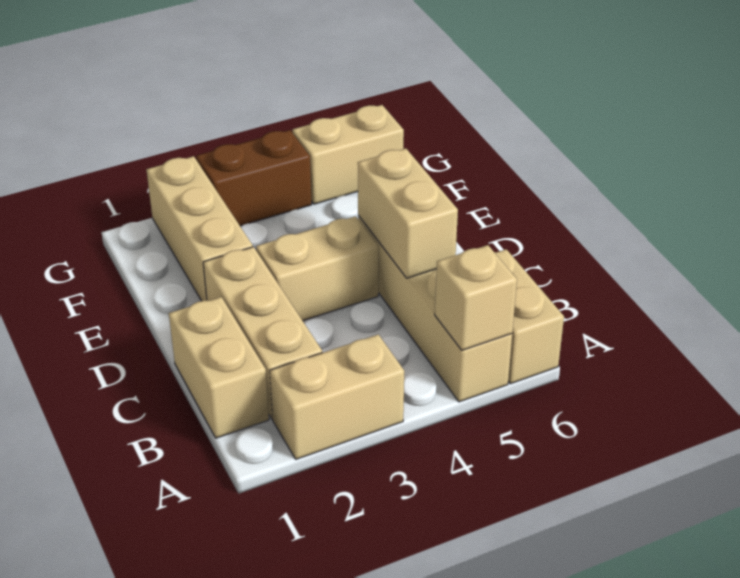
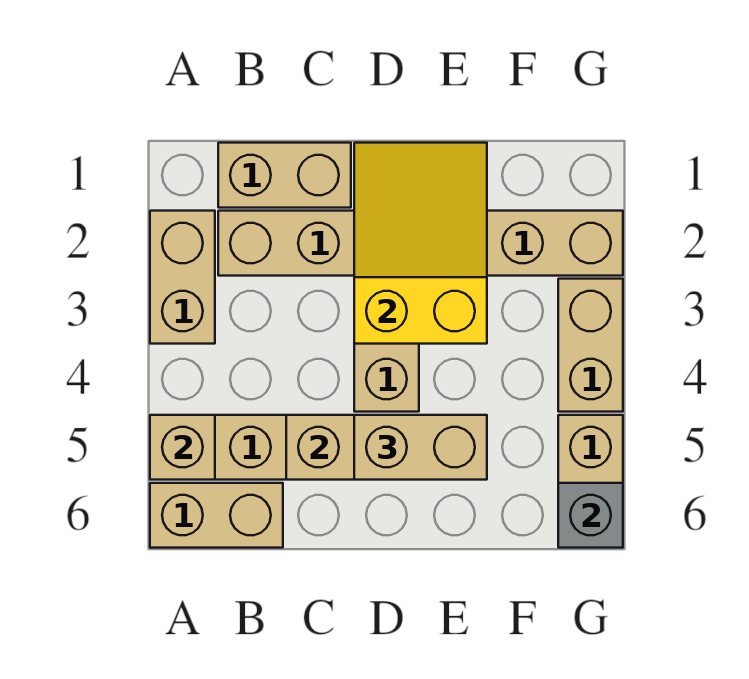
none -> yellow slope D1:E3 level 2 top 3
none -> tan brick D5:E5 level 3
brown brick G3:G4 level 1 -> tan brick G3:G4 level 1
none -> grey brick G6 level 2

